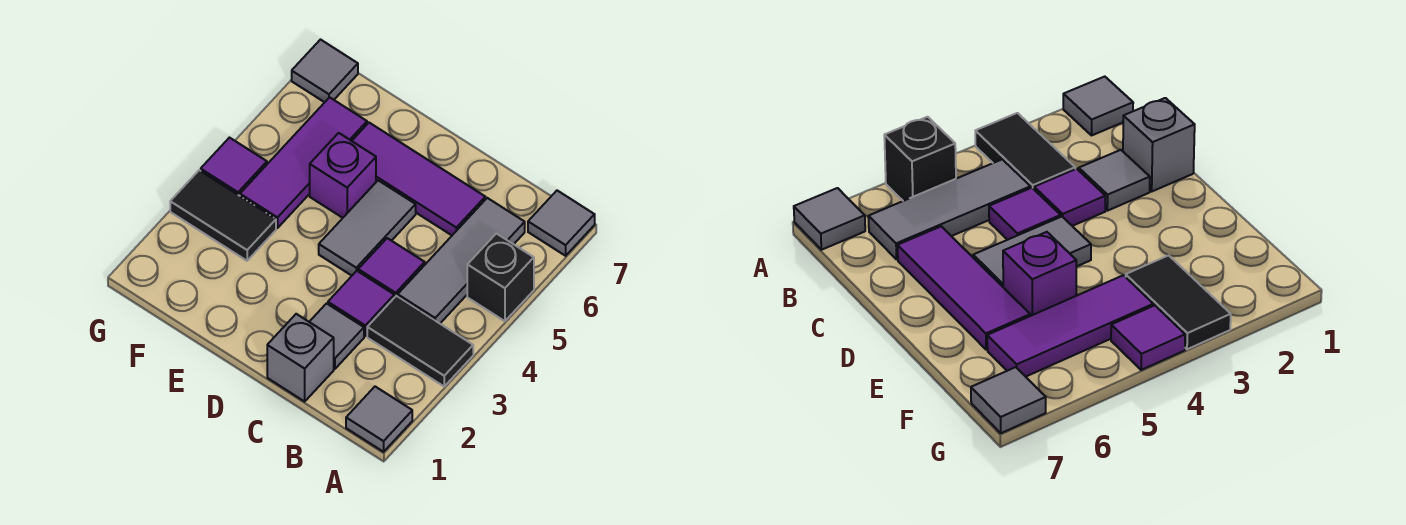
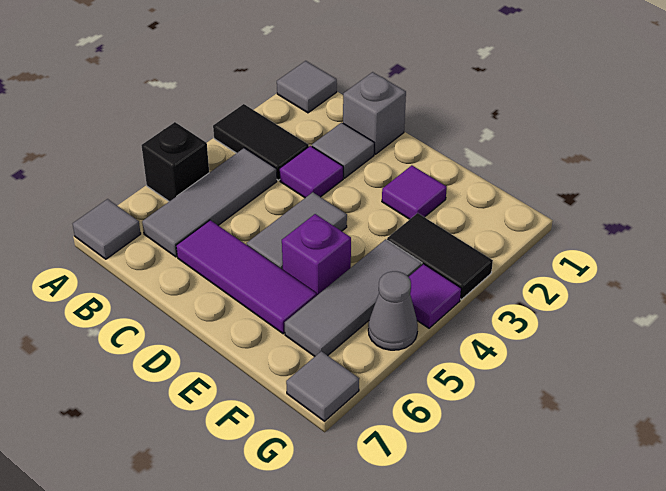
purple tile C4 level 1 -> purple tile E2 level 1
purple tile F4:F6 level 1 -> grey tile F4:F6 level 1
none -> grey cone G5 level 1

